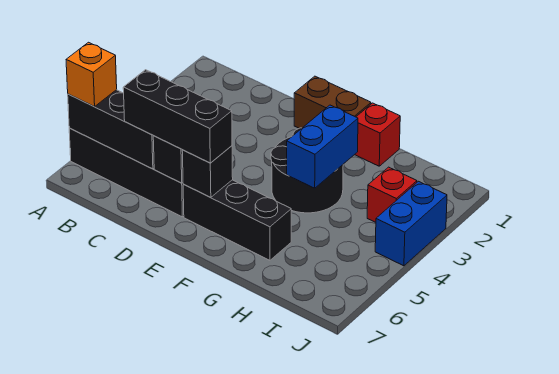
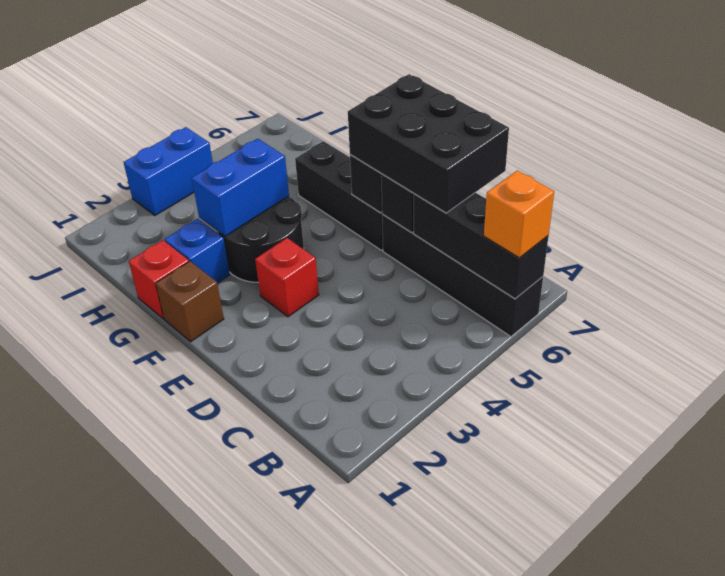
black brick C6:E6 level 3 -> black brick C6:E7 level 3
brown brick E1:F1 level 1 -> brown brick F1 level 1
none -> blue brick G2 level 1
red brick I3 level 1 -> red brick E3 level 1

